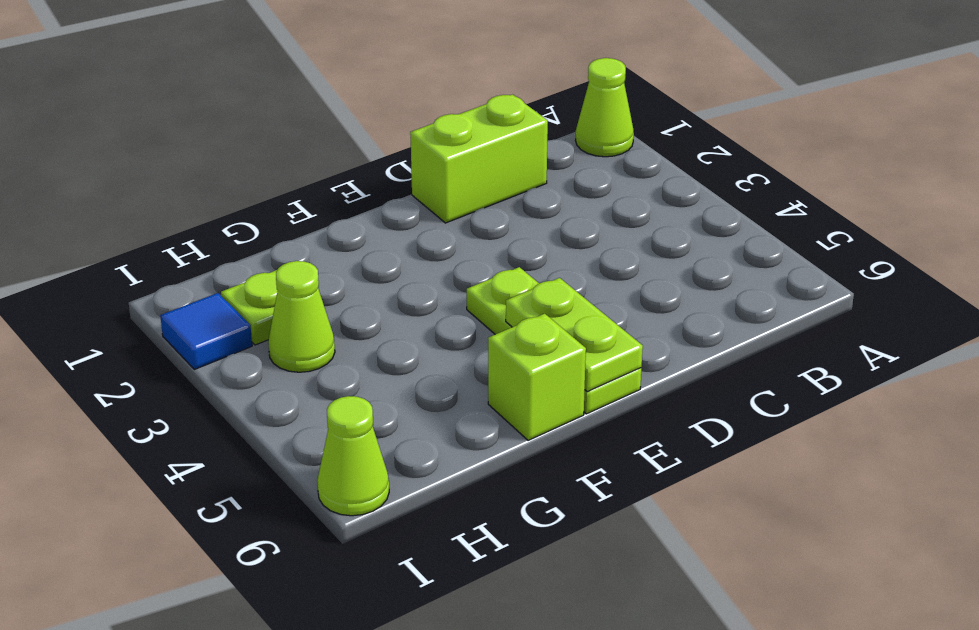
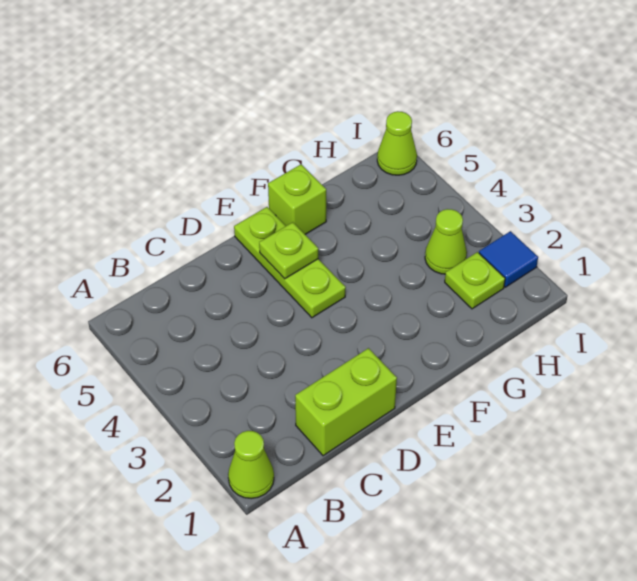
lime plate E5:E6 level 2 -> lime plate E5 level 2

